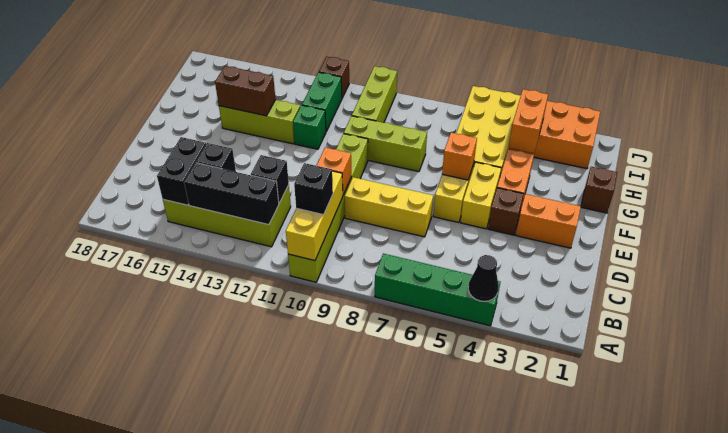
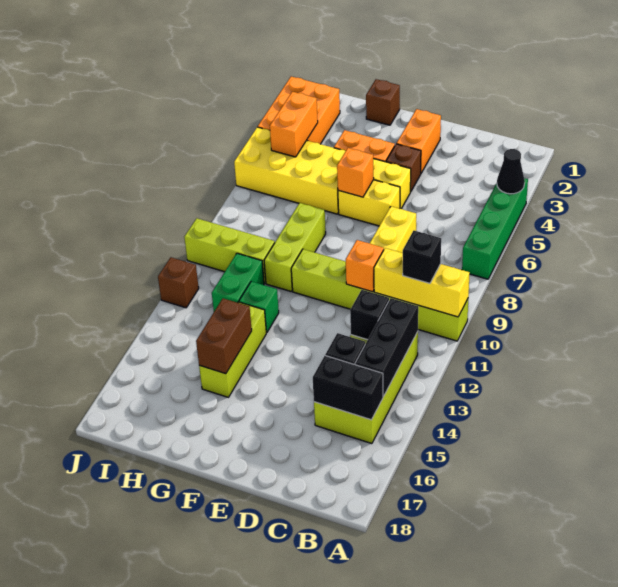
orange brick H4:I4 level 2 -> orange brick I4:I5 level 2
green brick H12:I12 level 1 -> green brick H11:H12 level 1

